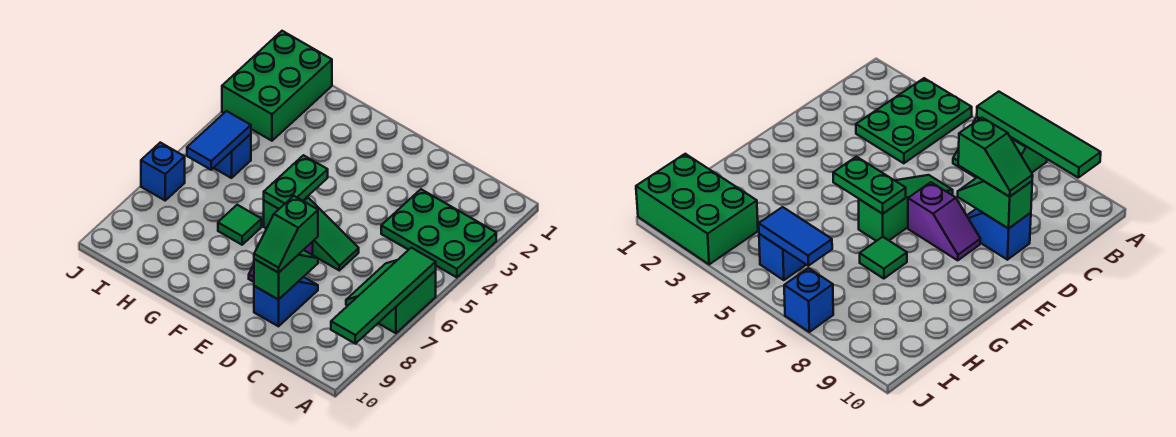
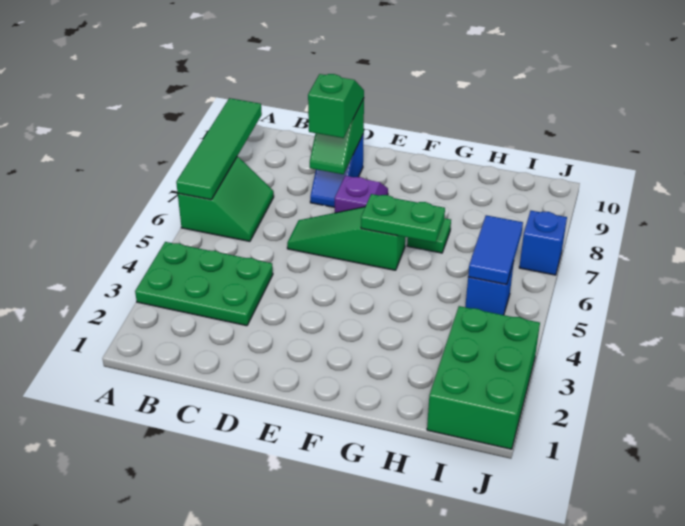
green plate F5:F6 level 2 -> green plate F6:G6 level 2

